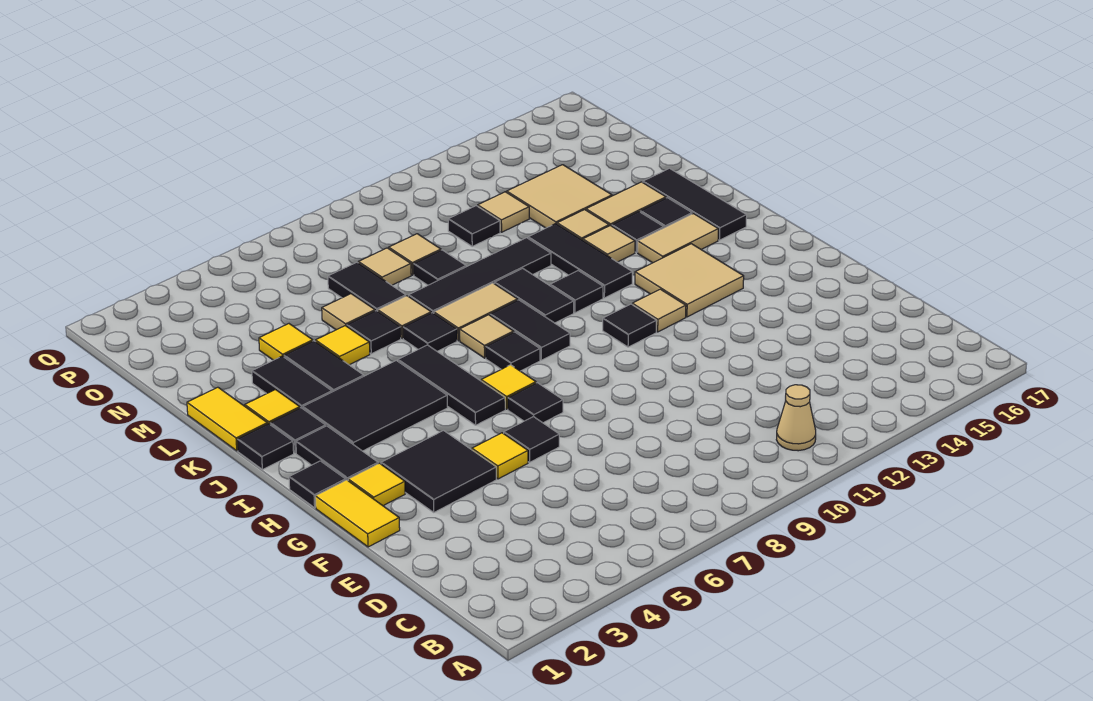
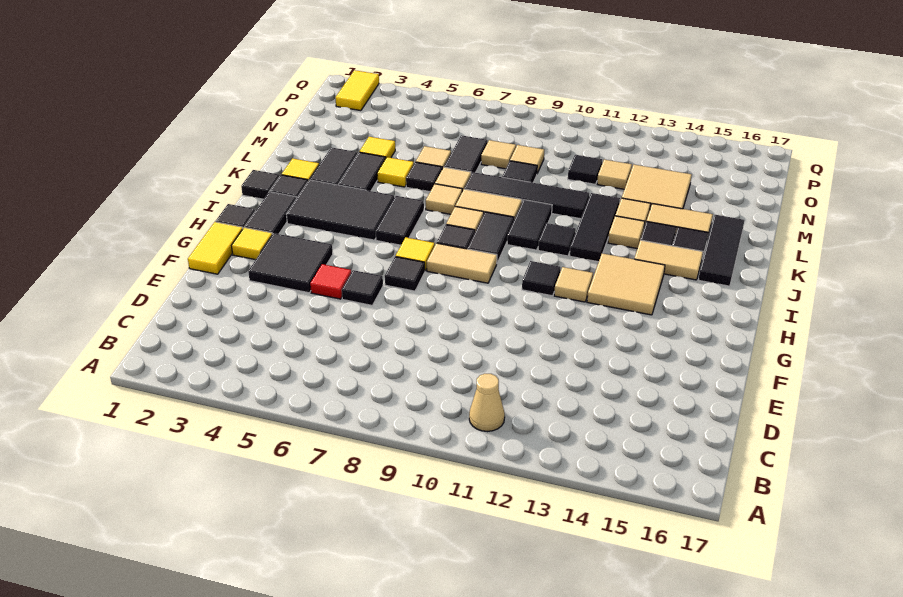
yellow tile F5 level 1 -> red tile F5 level 1
black tile H6:J6 level 1 -> black tile I6:J6 level 1
none -> tan tile H8:H9 level 1
yellow tile K1:L1 level 1 -> yellow tile P2:Q2 level 1
black tile K7 level 1 -> tan tile K7 level 1

